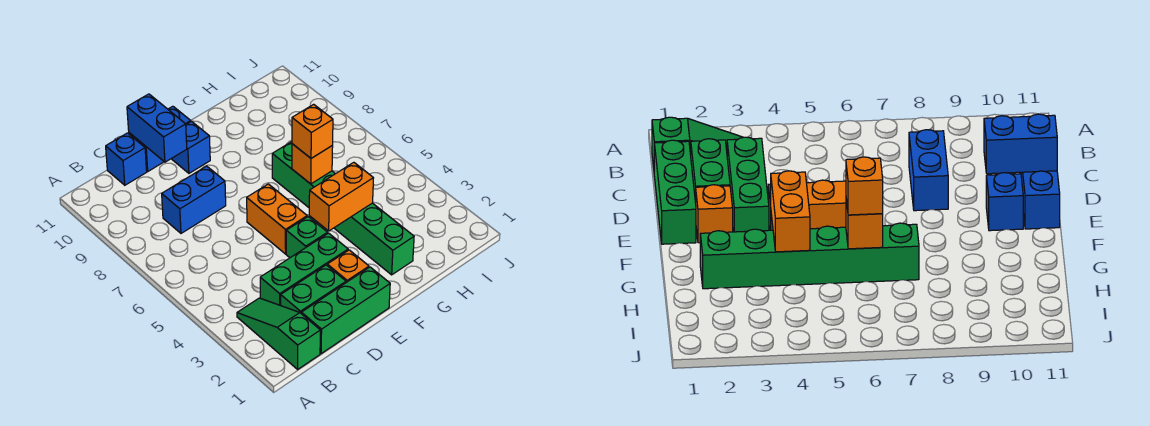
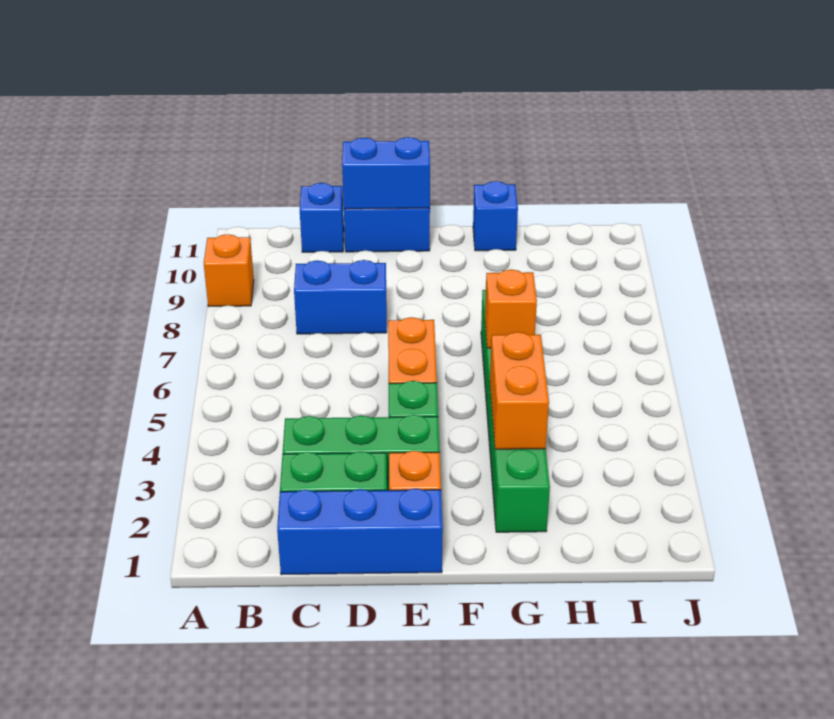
green slope B1:B3 level 1 top 1 -> none
green brick C1:E1 level 1 -> blue brick C1:E1 level 1
blue brick D10:D11 level 2 -> blue brick D11:E11 level 2
blue brick E10 level 1 -> blue brick G11 level 1
orange brick F4:G4 level 2 -> orange brick G3:G4 level 2
orange brick G6 level 3 -> orange brick A9 level 1

